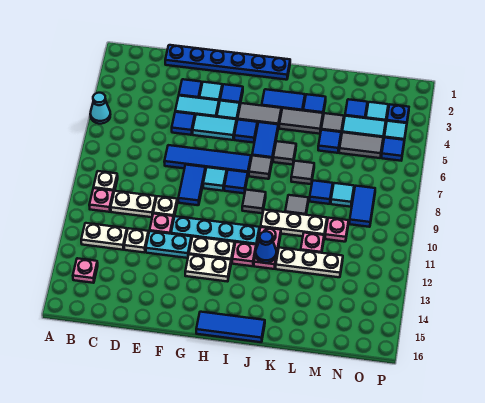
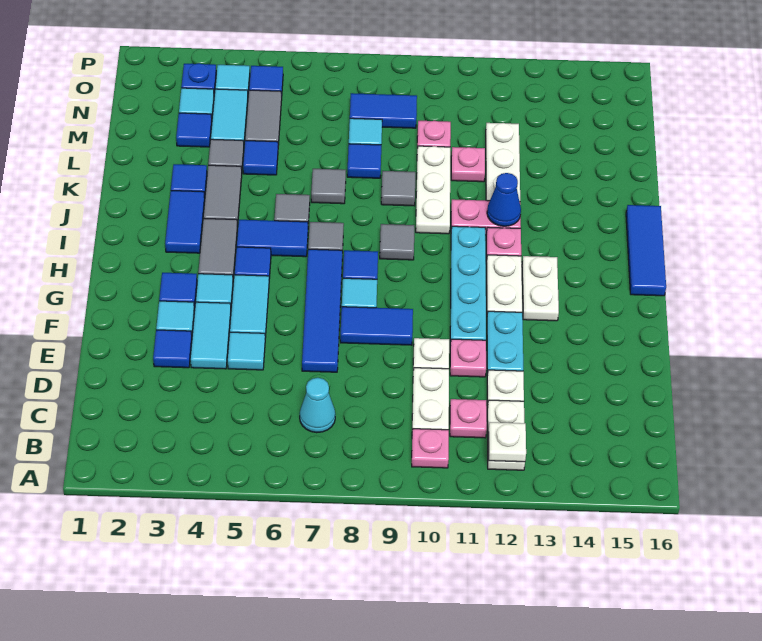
cyan cone A5 level 1 -> cyan cone C7 level 1
white plate B9 level 1 -> white plate B12 level 2
pink plate B14 level 1 -> pink plate C11 level 1
blue plate D1:I1 level 1 -> none
blue tile E5 level 1 -> cyan tile E5 level 1

